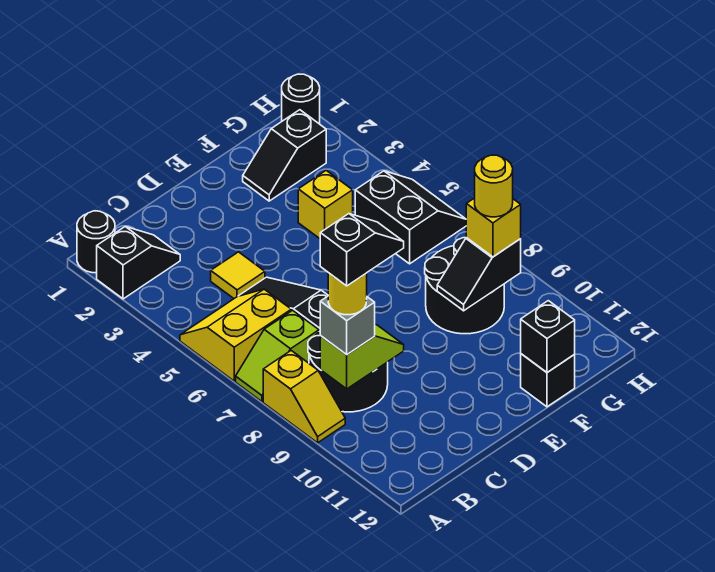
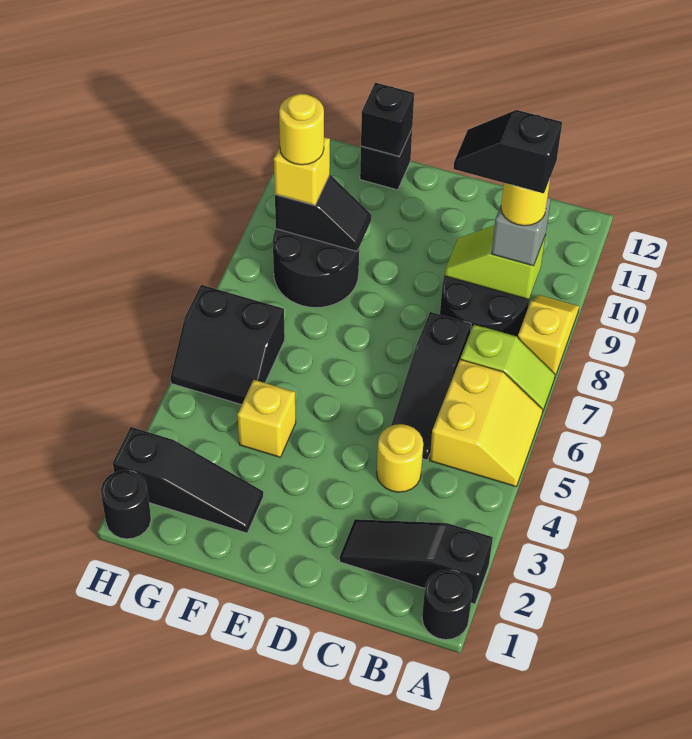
black slope A2:B2 level 1 top A -> black slope A2:C2 level 1 top A
yellow slope A5:B6 level 1 top 6 -> yellow slope A5:B6 level 1 top B
yellow tile C4 level 1 -> yellow round brick C4 level 1
black slope F2:G2 level 1 top G -> black slope F2:H2 level 1 top H
black slope G5:H6 level 1 top G -> black slope G5:H6 level 1 top 6

